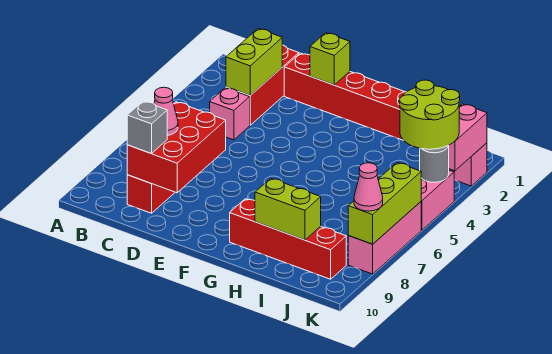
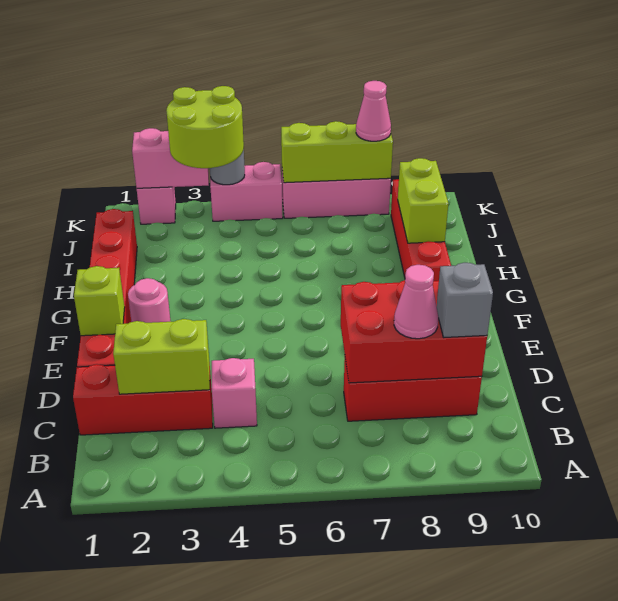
none -> pink round brick F2 level 1

